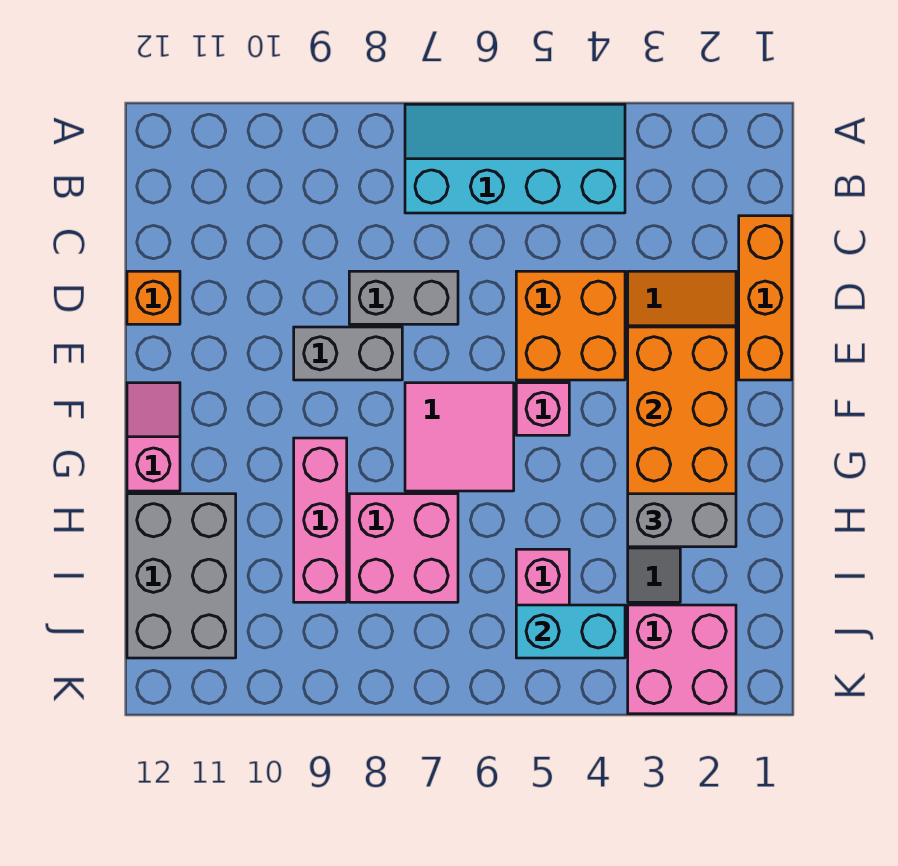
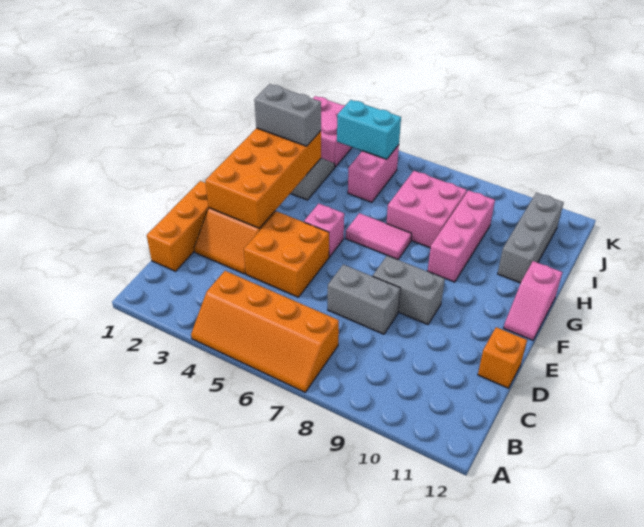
cyan slope A4:B7 level 1 top B -> orange slope A4:B7 level 1 top B
pink tile F6:G7 level 1 -> pink tile G6:G7 level 1
grey brick H11:J12 level 1 -> grey brick H11:J11 level 1

